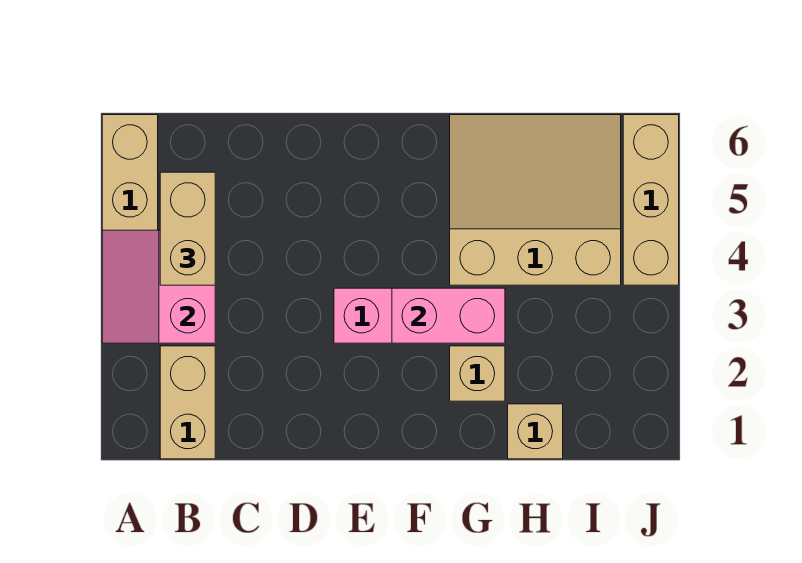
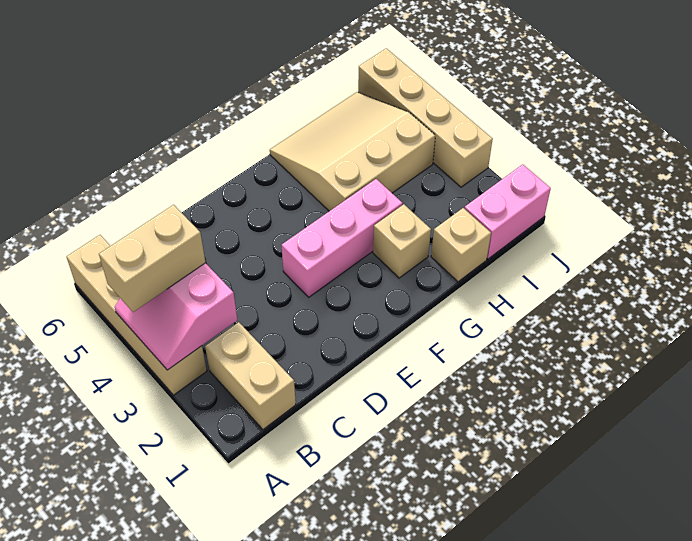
tan brick B4:B5 level 3 -> tan brick A4:B4 level 3
pink brick F3:G3 level 2 -> pink brick I1:J1 level 1
tan brick J4:J6 level 1 -> tan brick J3:J6 level 1

